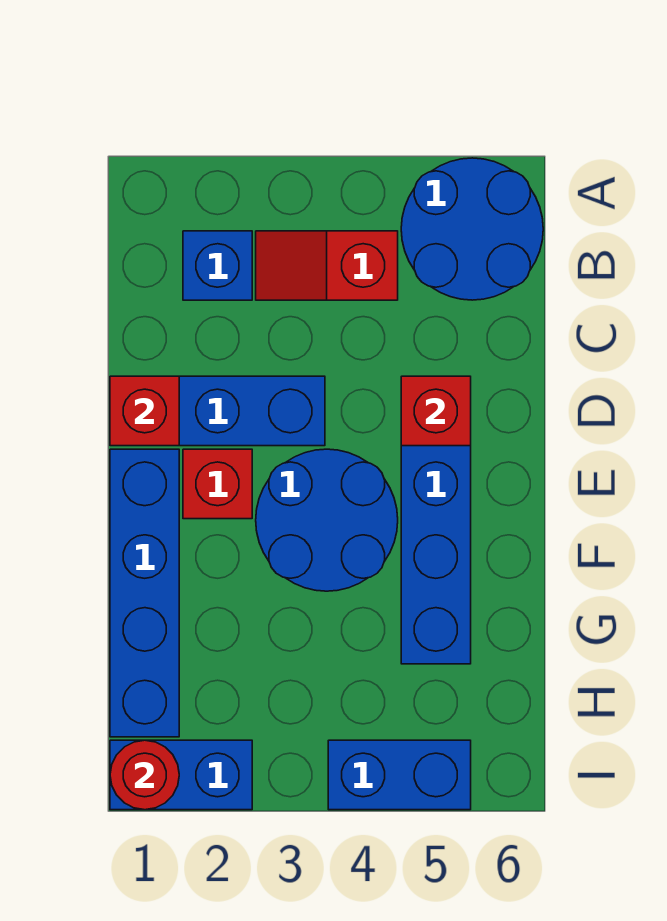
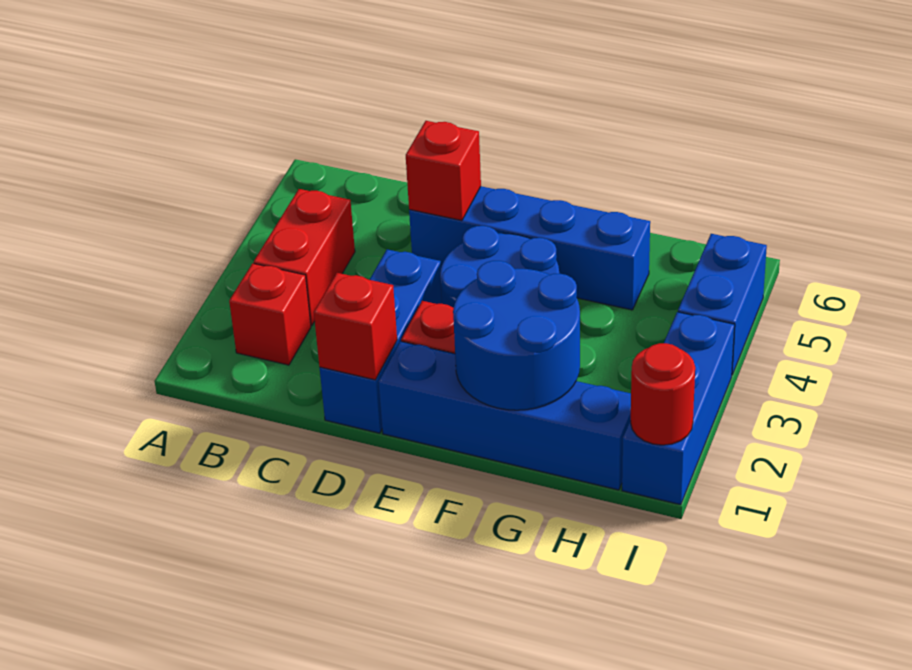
blue round brick A5:B6 level 1 -> blue round brick F1:G2 level 2
blue brick B2 level 1 -> red brick B2 level 1
red slope B3:B4 level 1 top 4 -> red brick B3:B4 level 1
blue brick I1:I2 level 1 -> blue brick I1:I3 level 1

